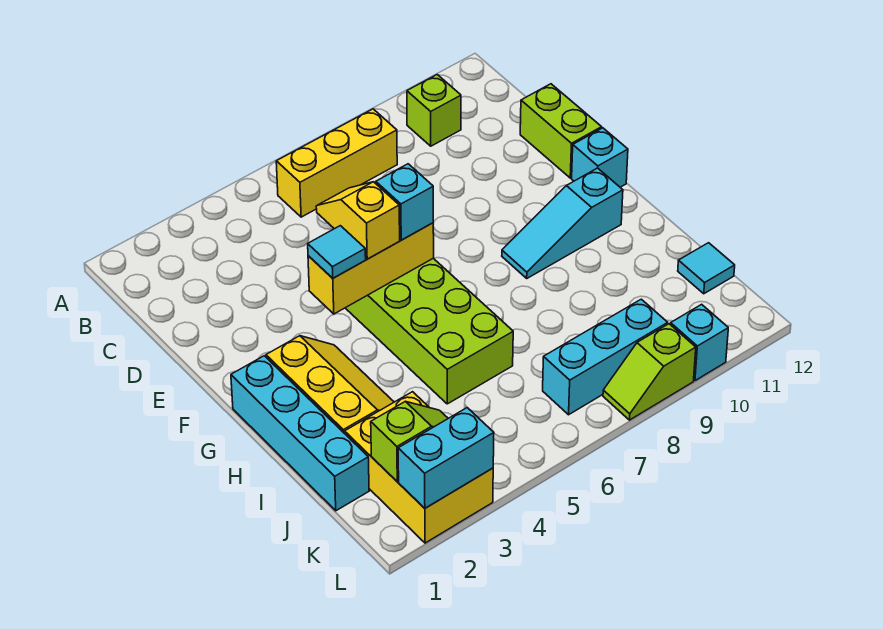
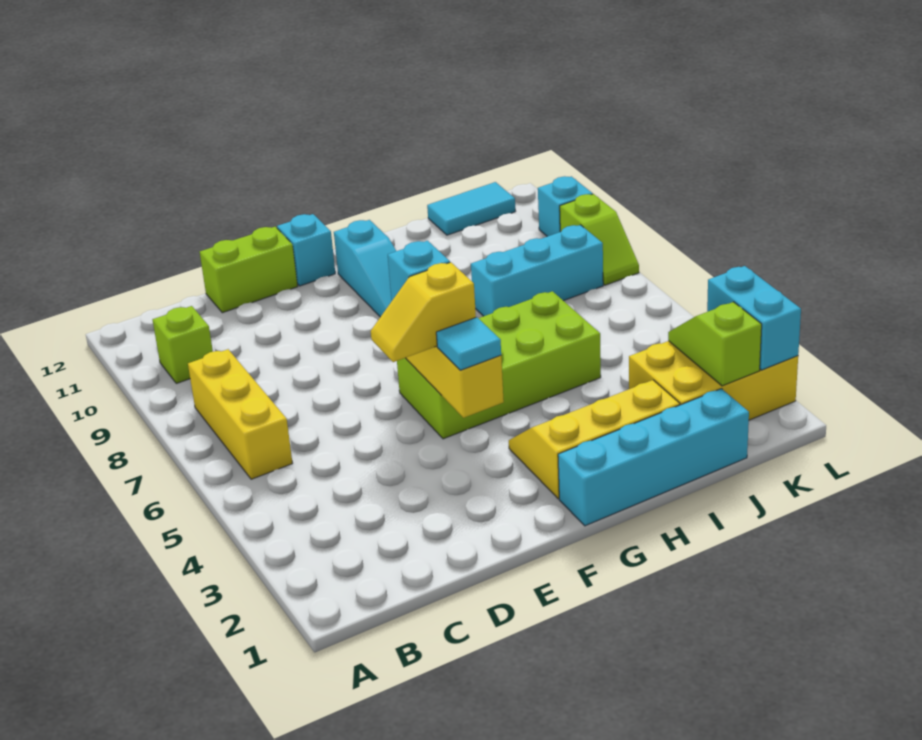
cyan tile J12 level 1 -> cyan tile J12:K12 level 1
cyan brick K7:K9 level 1 -> cyan brick I8:K8 level 1

